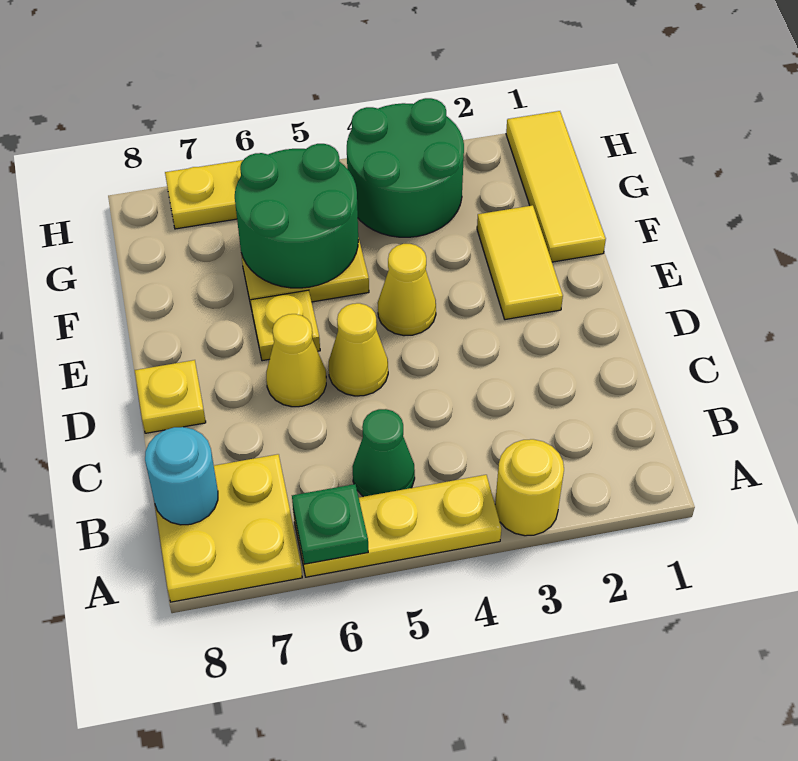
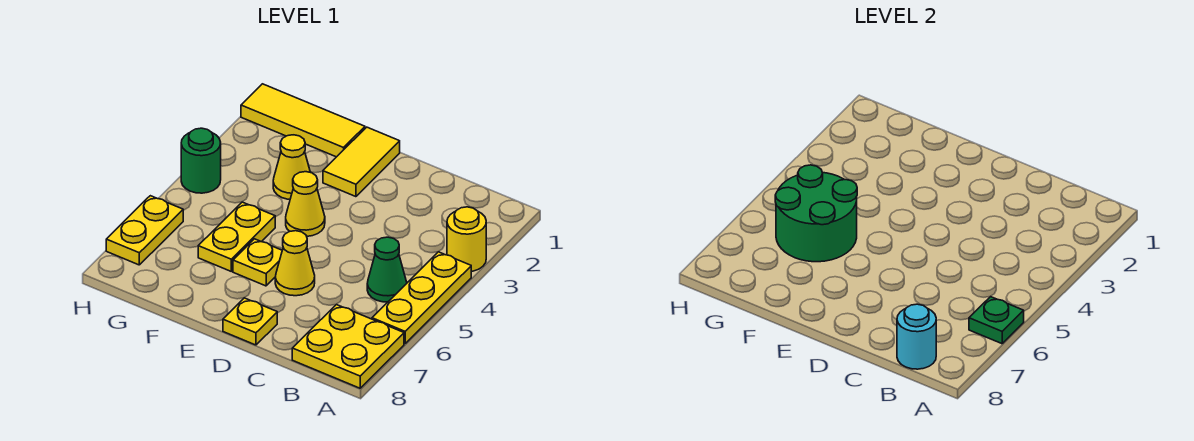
yellow cone D5 level 1 -> yellow cone F3 level 1
yellow tile E2:F2 level 1 -> yellow tile E1:E2 level 1
green round brick G3:H4 level 1 -> green round brick H4 level 1

